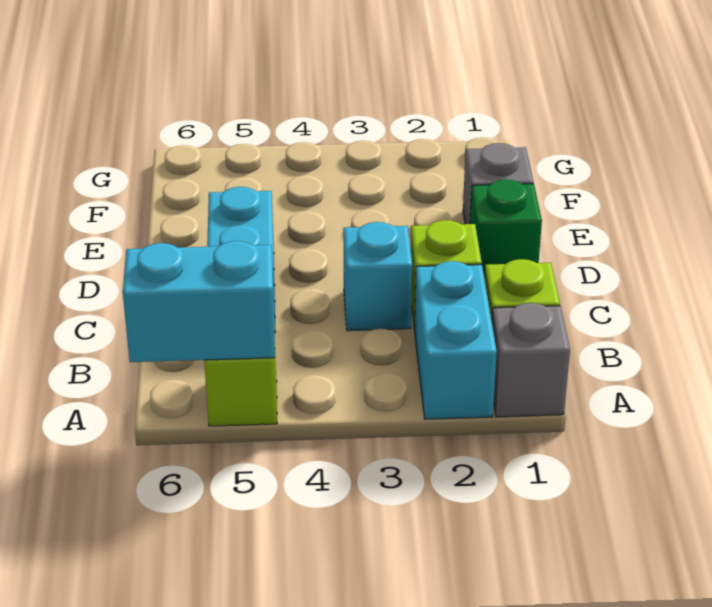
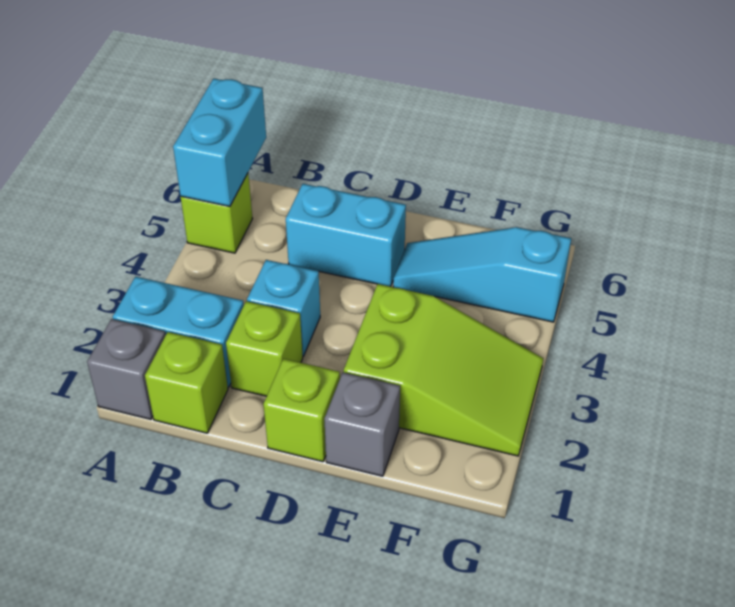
green brick D1 level 1 -> lime brick D1 level 1
none -> lime slope E2:G3 level 1 top E
none -> cyan slope E5:G5 level 1 top G

